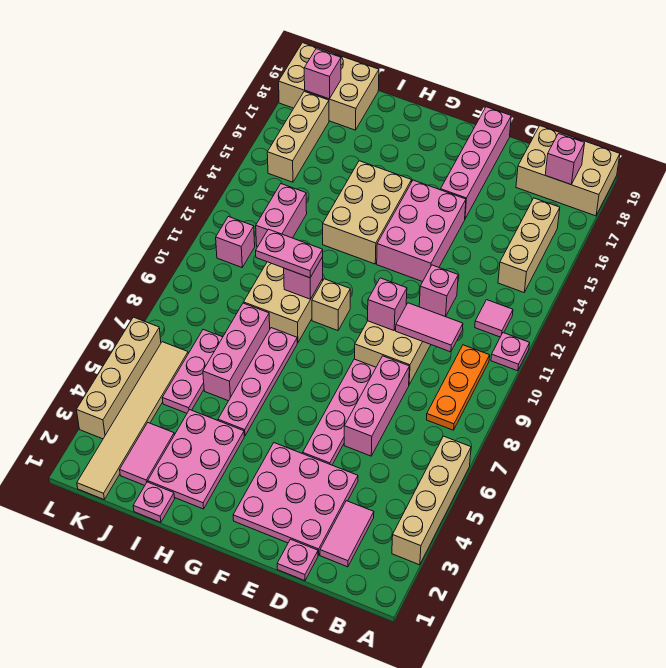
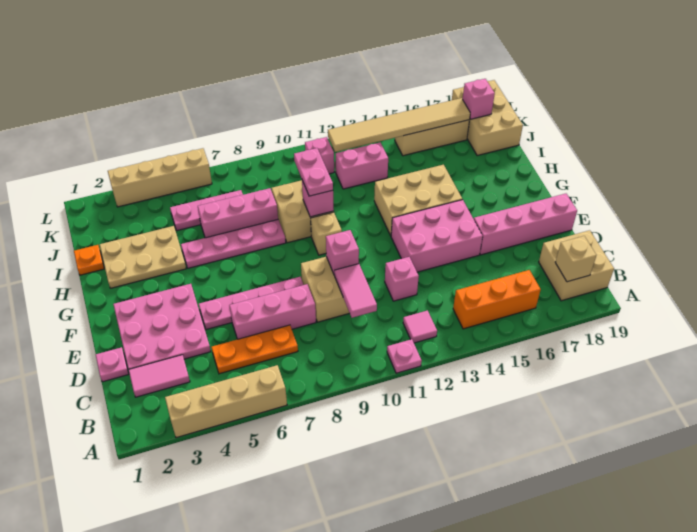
tan brick A18:C19 level 1 -> tan brick B18:C19 level 1
orange plate B8:B10 level 1 -> orange plate C5:C7 level 1
tan brick B14:B16 level 1 -> orange brick B14:B16 level 1
pink brick B18 level 2 -> tan brick B18 level 2
pink plate H2:I4 level 1 -> tan plate H2:I4 level 1
pink plate I1 level 1 -> orange plate I1 level 1
pink tile J2:J3 level 1 -> none
tan tile K1:K6 level 1 -> tan tile K12:K17 level 2

